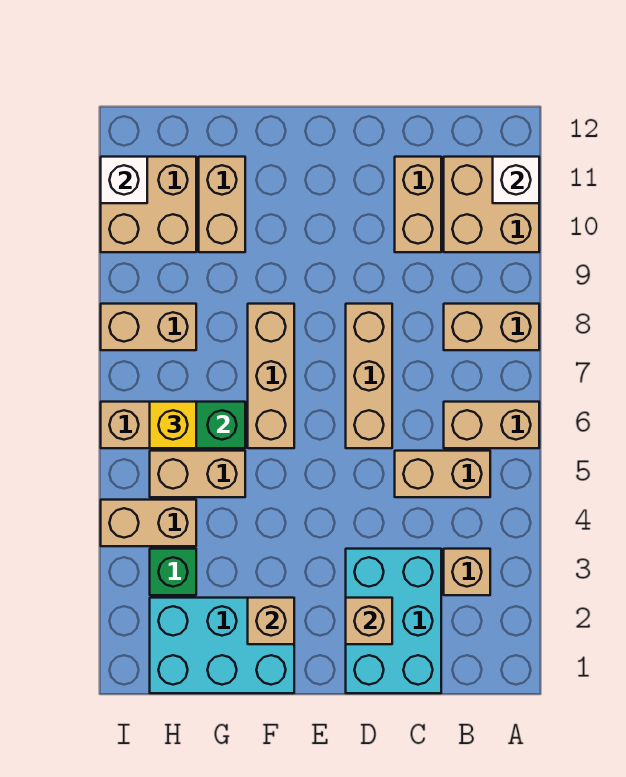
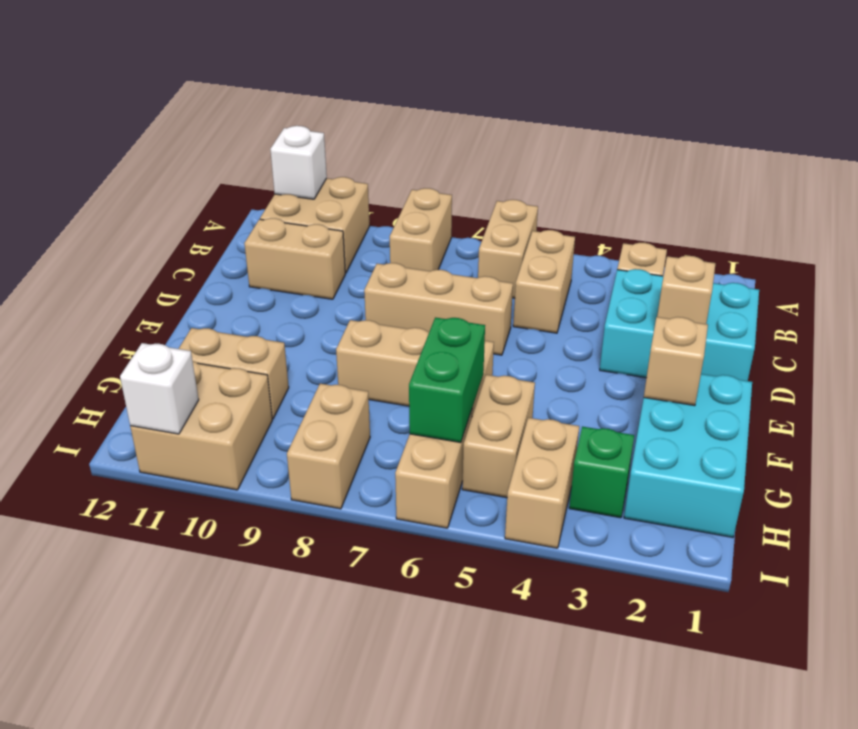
yellow brick H6 level 3 -> none

